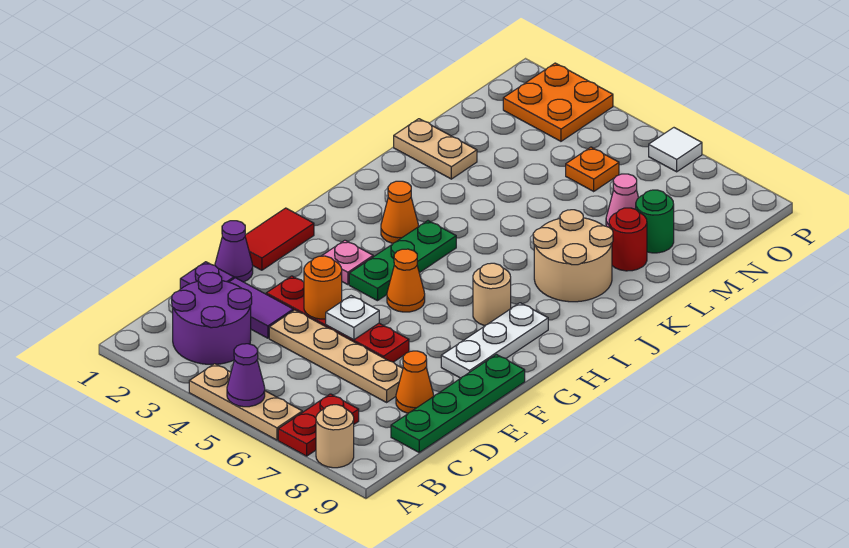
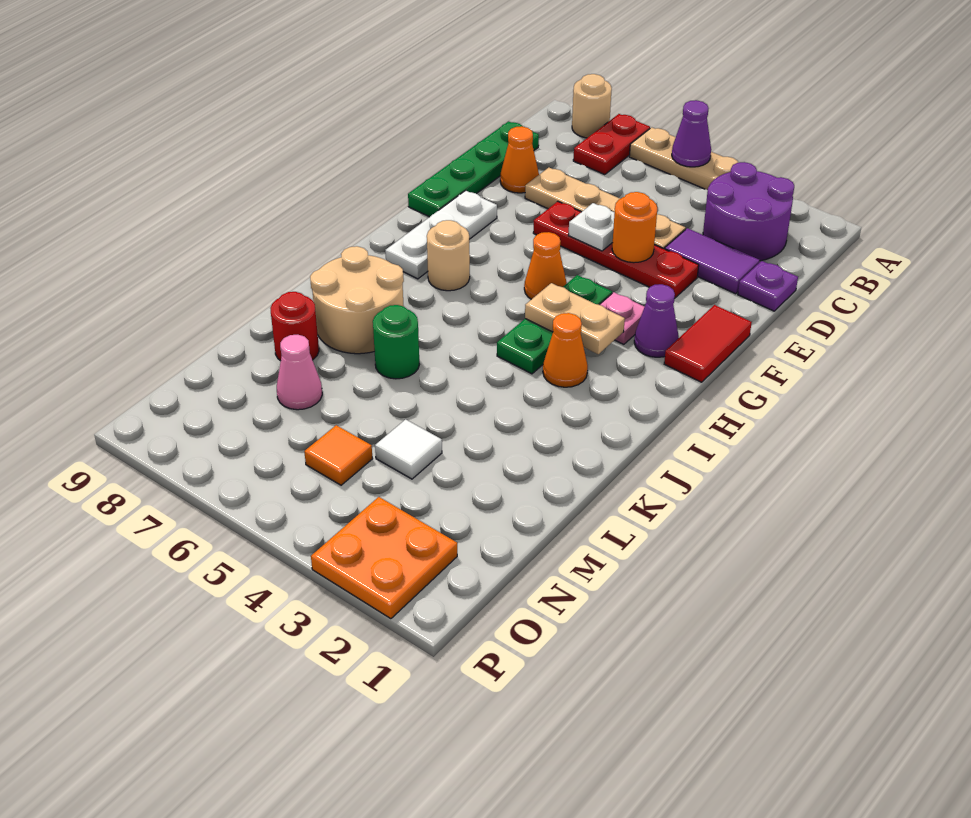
purple cone E1 level 1 -> purple cone G2 level 1
tan plate L1:L2 level 1 -> tan plate H3:H4 level 2
green round brick M8 level 1 -> green round brick K6 level 1
orange plate N5 level 1 -> orange tile N5 level 1
white tile P6 level 1 -> white tile M4 level 1

